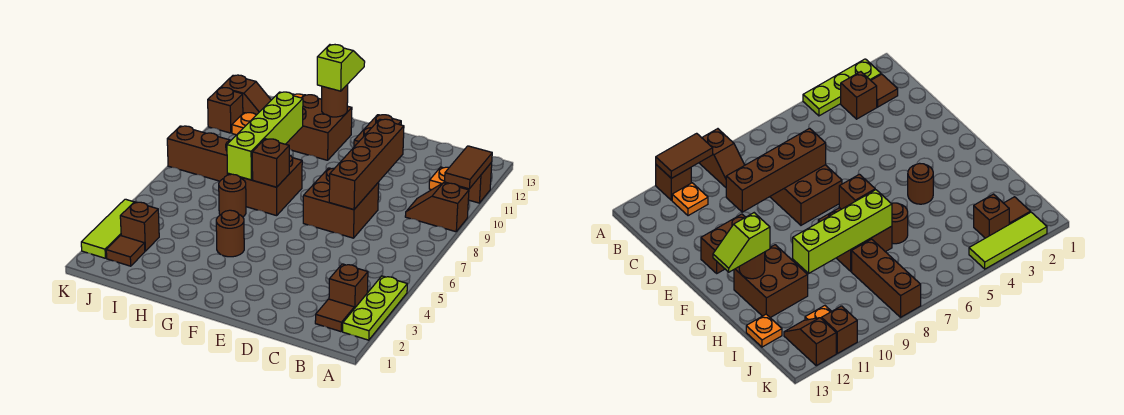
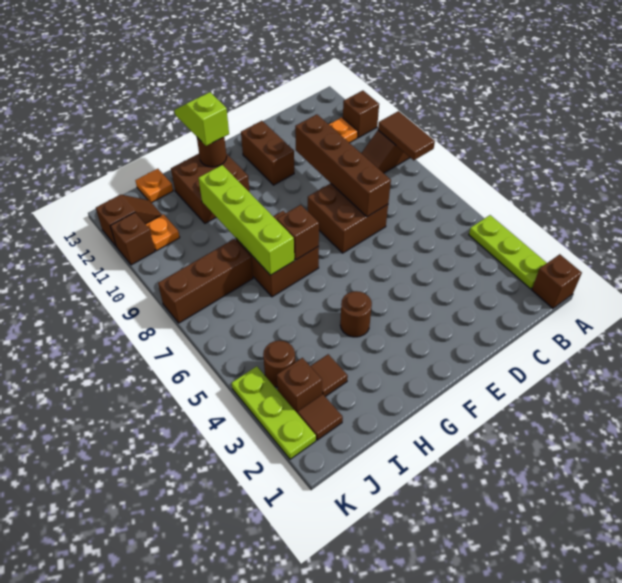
brown tile A10:A11 level 2 -> brown tile A8:A9 level 2
brown tile B2 level 1 -> brown tile I3 level 1
brown brick B3 level 1 -> brown brick A1 level 1
brown round brick H6 level 1 -> brown round brick J4 level 1
lime tile K2:K4 level 1 -> lime plate K2:K4 level 1

